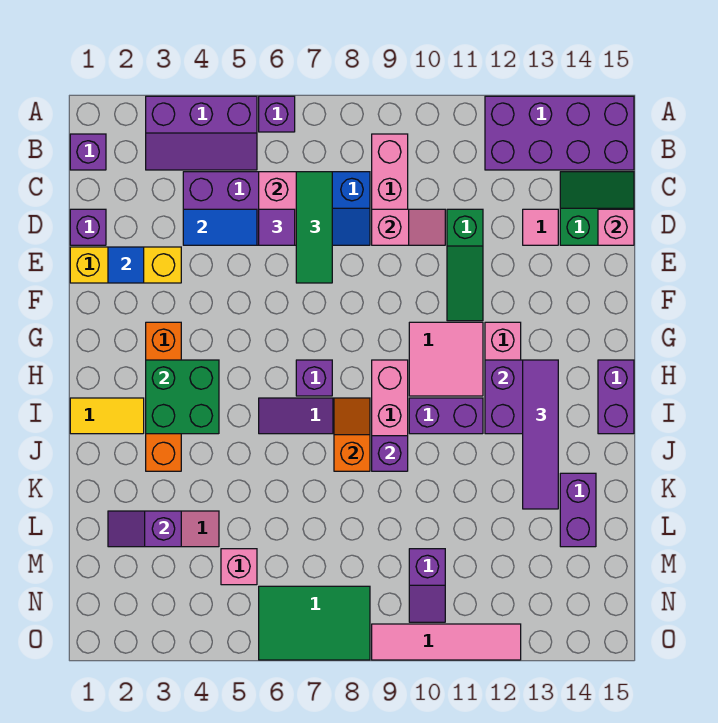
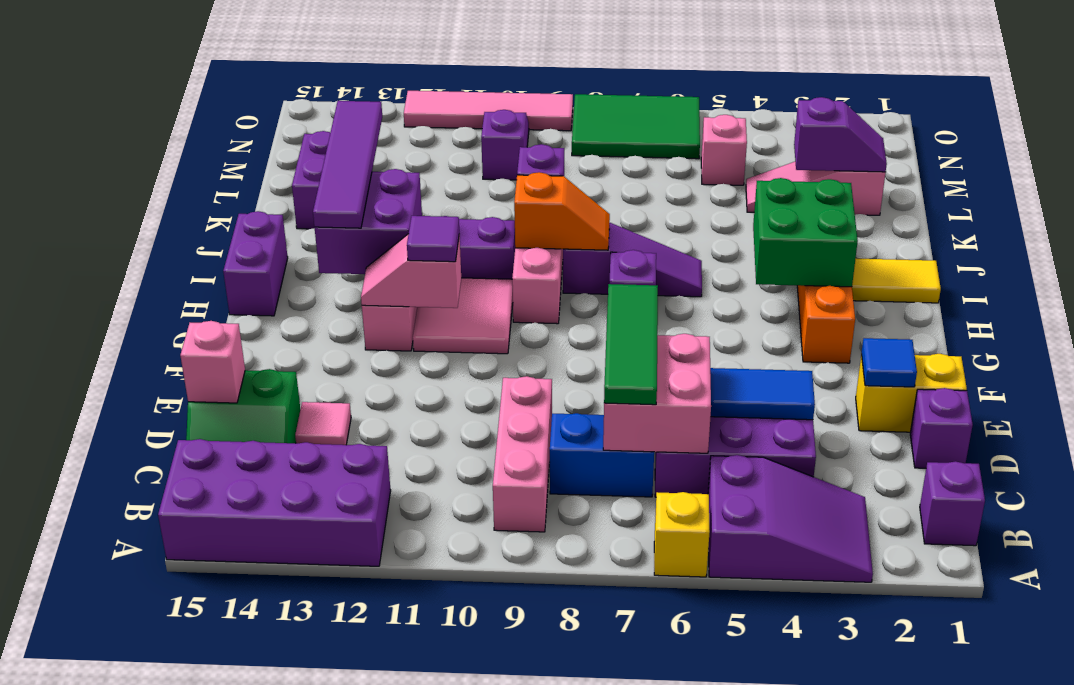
purple slope A3:B5 level 1 top A -> purple slope A3:B5 level 1 top 5
purple brick A6 level 1 -> yellow brick A6 level 1
purple tile D6 level 3 -> purple tile G11 level 3
pink slope D9:D10 level 2 top 9 -> pink slope G11:G12 level 2 top 11
green slope D11:F11 level 1 top D -> none
yellow brick E1:E3 level 1 -> yellow brick E1:E2 level 1
orange slope I8:J8 level 2 top J -> orange slope I8:I9 level 2 top 9

